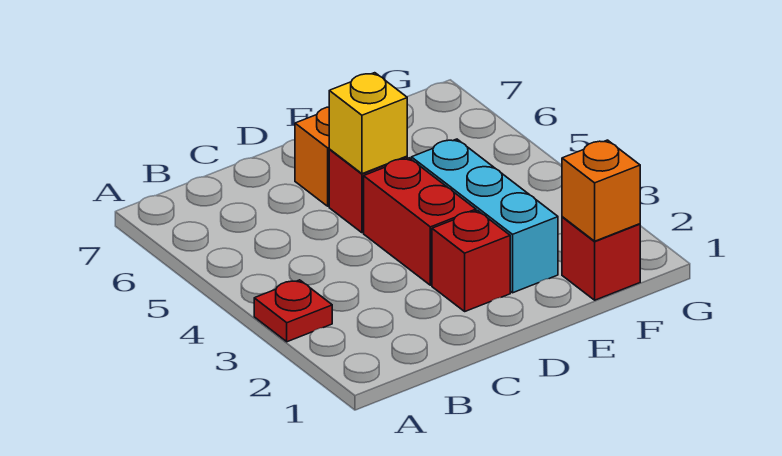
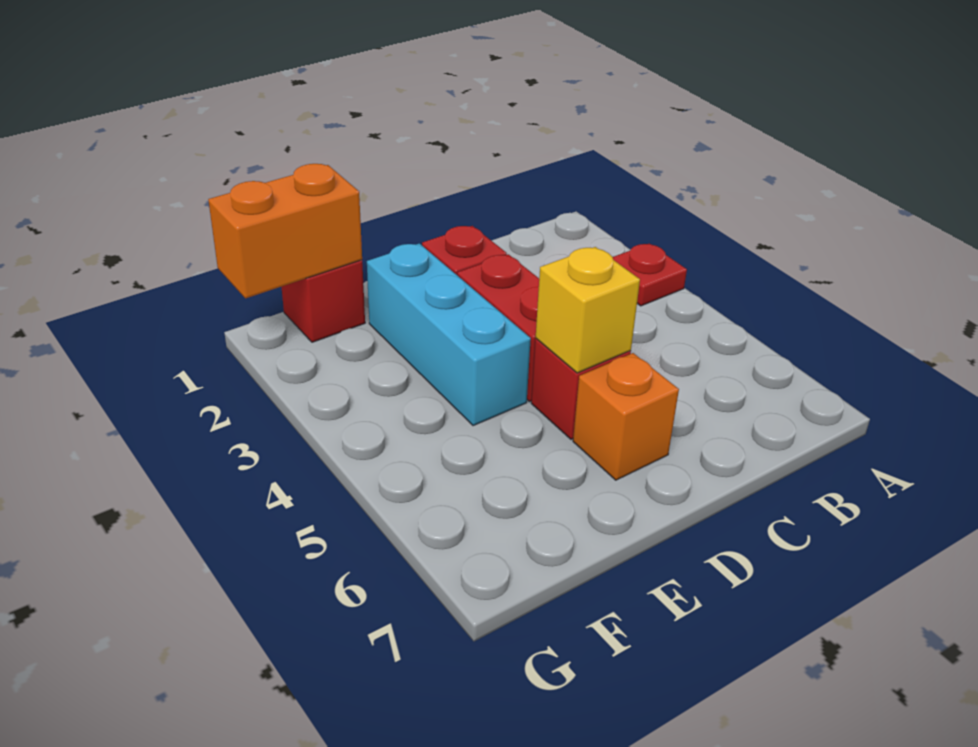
orange brick F1 level 2 -> orange brick F1:G1 level 2

